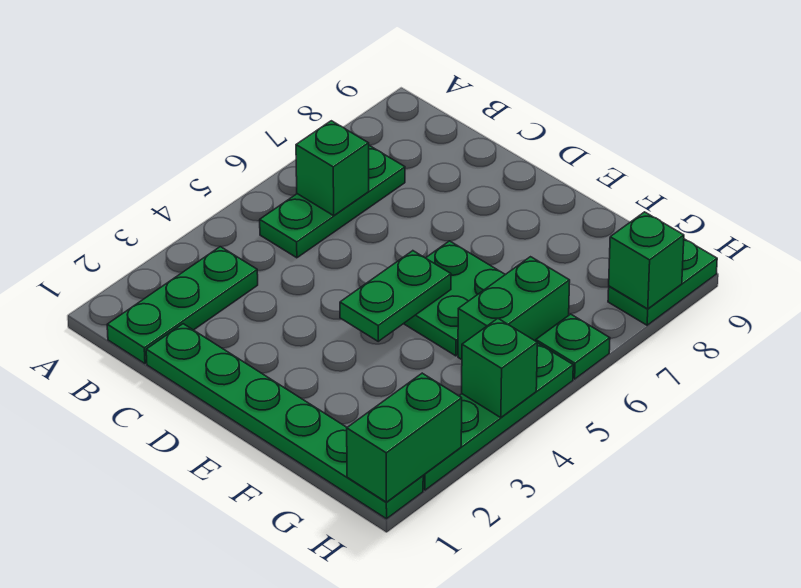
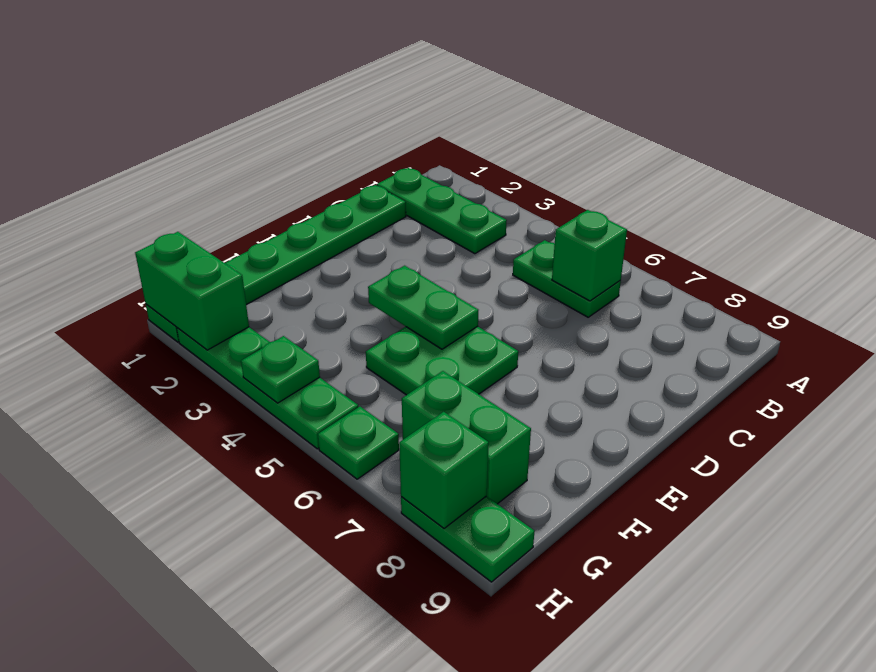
green plate B5:B7 level 1 -> green plate B5:B6 level 1
green brick G5:G6 level 1 -> green brick G7:G8 level 1
green brick H4 level 2 -> green plate H4 level 2

